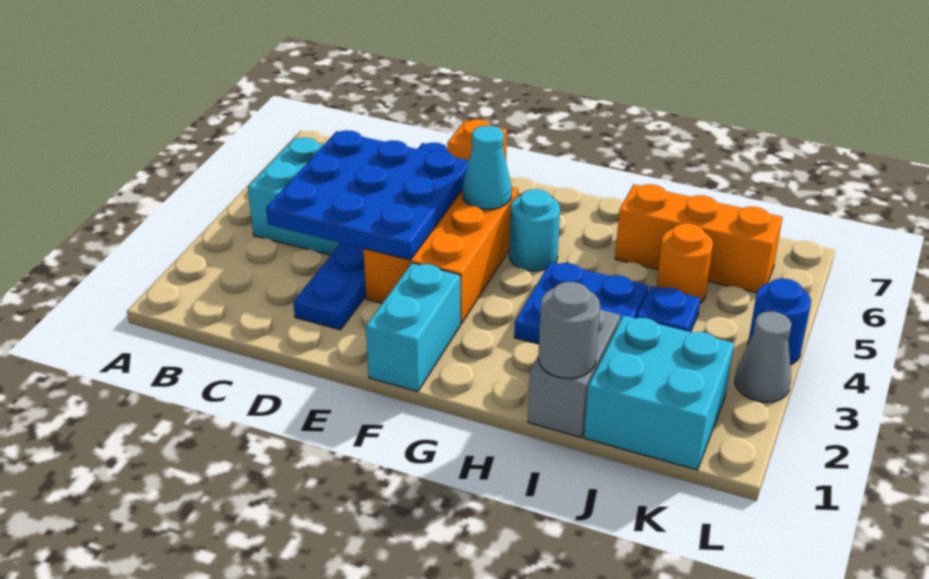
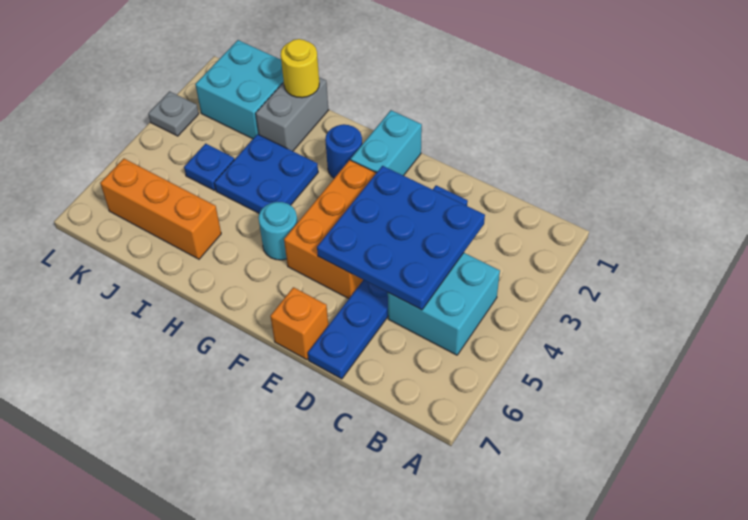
cyan cone F5 level 2 -> none
grey round brick I1 level 2 -> yellow round brick I1 level 2
orange round brick J5 level 1 -> none
grey cone L3 level 1 -> grey plate L3 level 1
blue round brick L4 level 1 -> blue round brick G2 level 1

